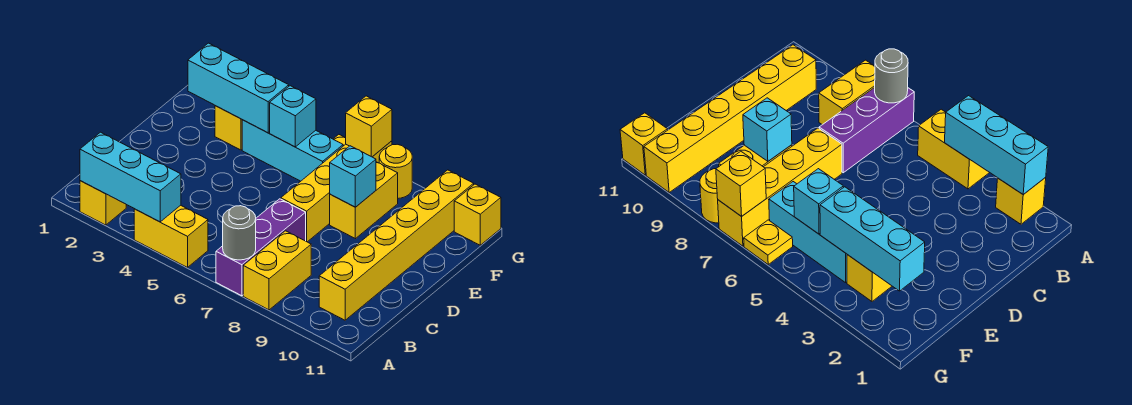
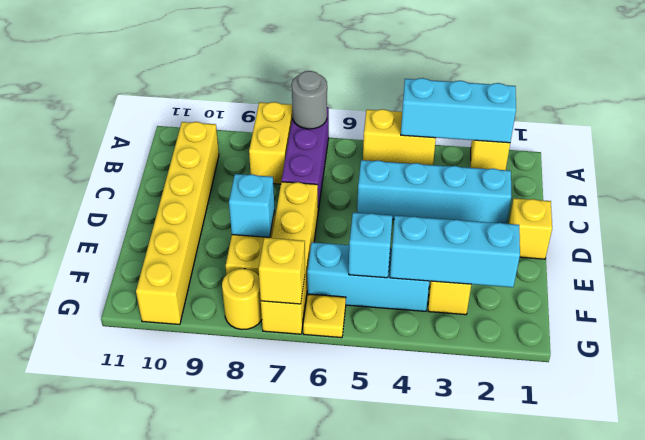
none -> cyan brick C2:C5 level 1
yellow brick G11 level 1 -> yellow brick D1 level 1

